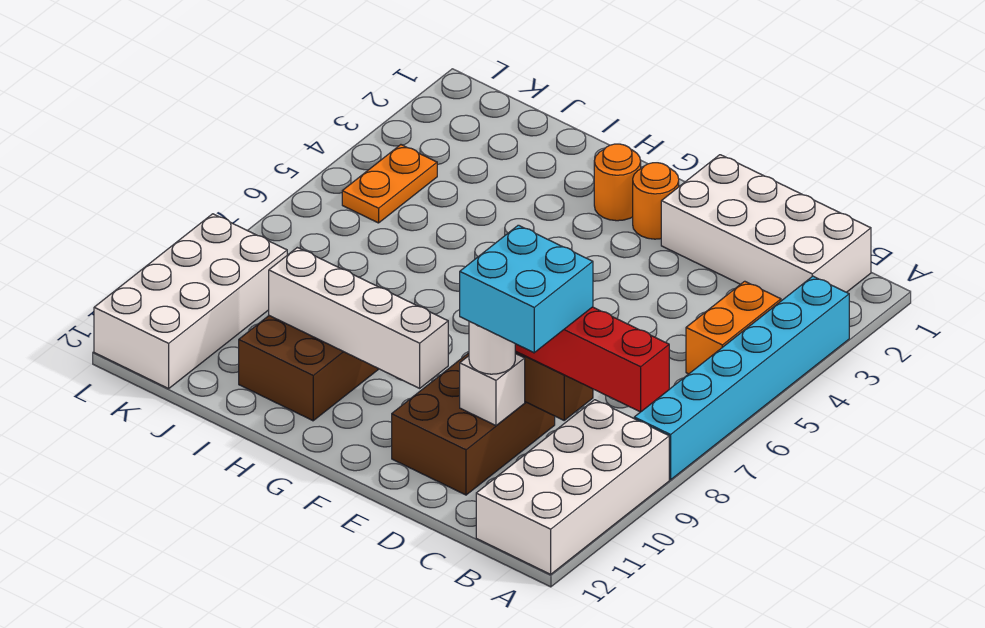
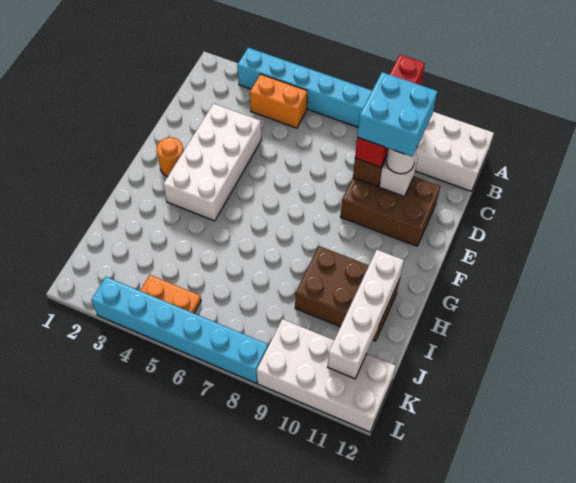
white brick B1:E2 level 1 -> white brick D3:G4 level 1
white brick F10:I10 level 2 -> white brick H11:K11 level 2
orange round brick G2 level 1 -> none
none -> cyan brick L3:L8 level 1

